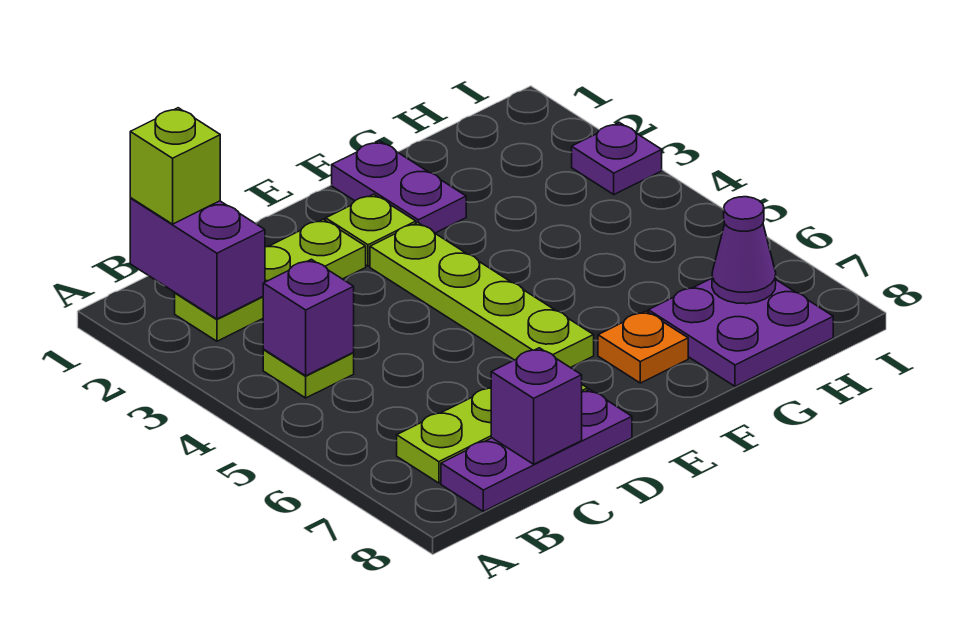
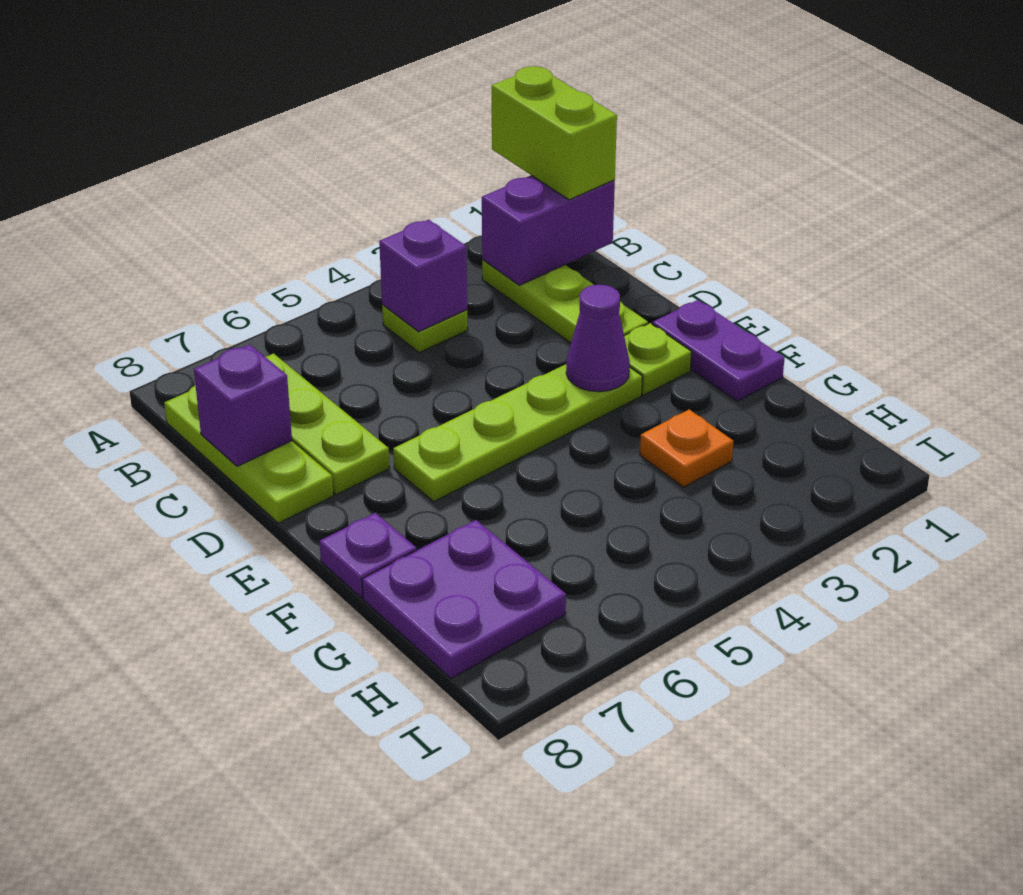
lime brick B1 level 3 -> lime brick A1:B1 level 3
purple plate B8:D8 level 1 -> lime plate B8:D8 level 1
purple plate F1:F2 level 1 -> purple plate E1:F1 level 1
orange plate F7 level 1 -> orange plate G3 level 1
purple cone H7 level 2 -> purple cone E3 level 2
purple plate I3 level 1 -> purple plate F8 level 1

